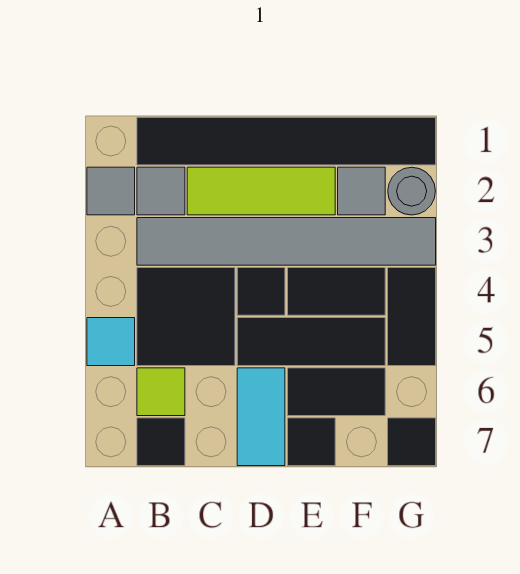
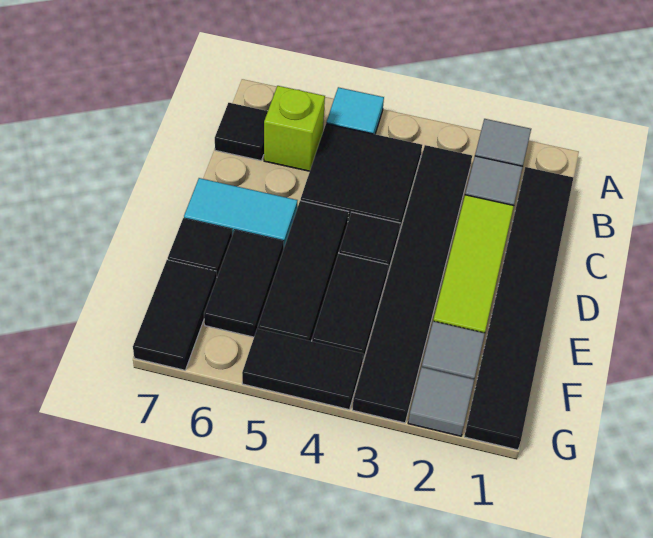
grey tile B3:G3 level 1 -> black tile B3:G3 level 1
lime tile B6 level 1 -> lime brick B6 level 1
grey round brick G2 level 1 -> grey tile G2 level 1
black tile G7 level 1 -> black tile F7:G7 level 1

